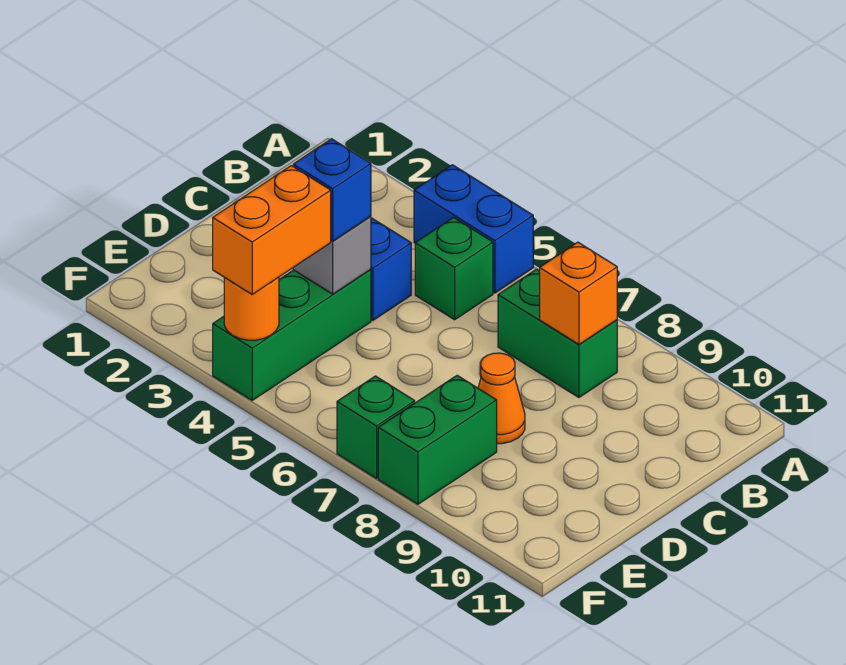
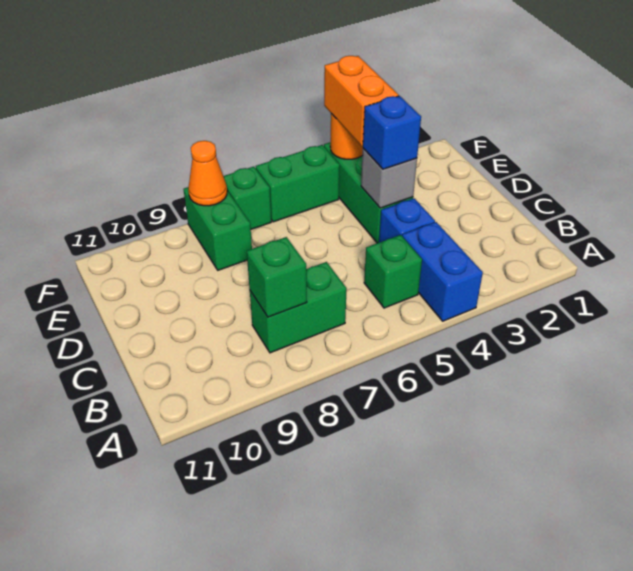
blue brick A4:A5 level 1 -> blue brick A4:B4 level 1
orange brick B8 level 2 -> green brick B8 level 2
orange cone D8 level 1 -> orange cone F8 level 2
none -> green brick F5:F6 level 1

